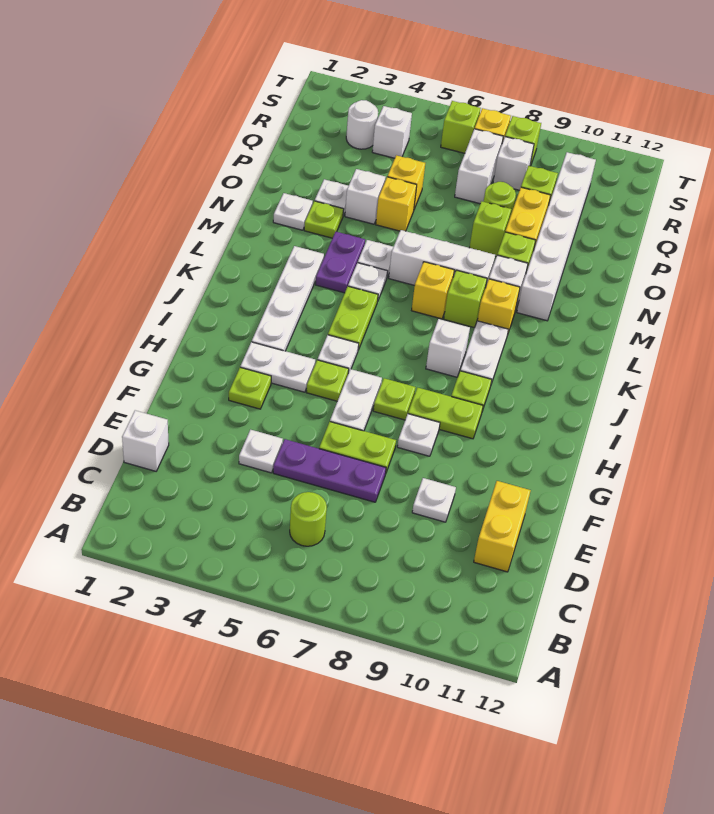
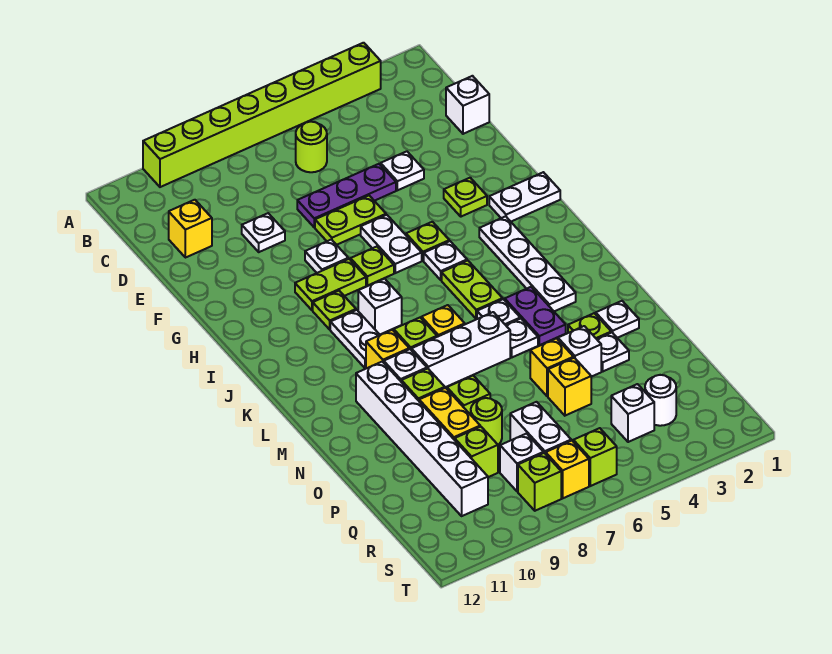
none -> lime brick A3:A10 level 1
yellow brick D11:E11 level 1 -> yellow brick D11 level 1
white plate H3:H4 level 1 -> white plate H1:H2 level 1

